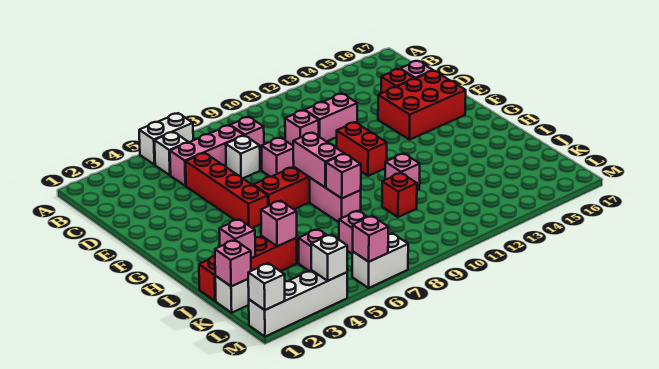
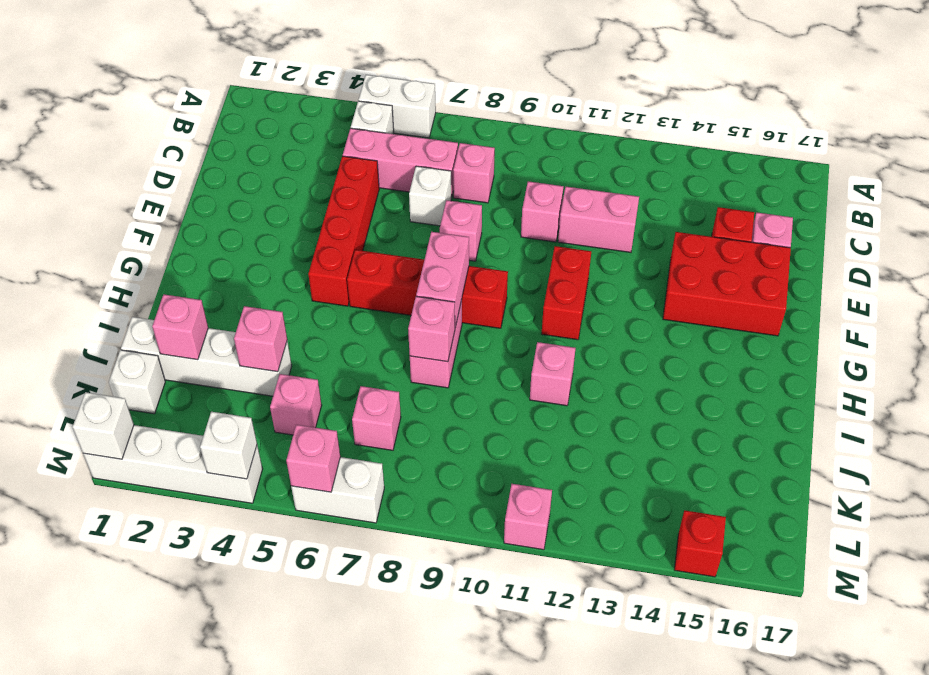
red brick J1:J4 level 1 -> white brick J1:J4 level 1
red brick J10 level 1 -> red brick M15 level 1
pink brick K1 level 2 -> pink brick M11 level 1

